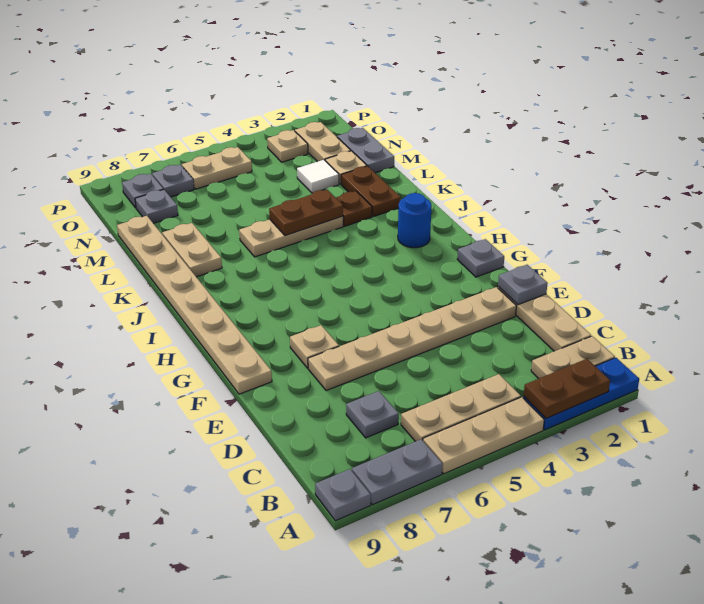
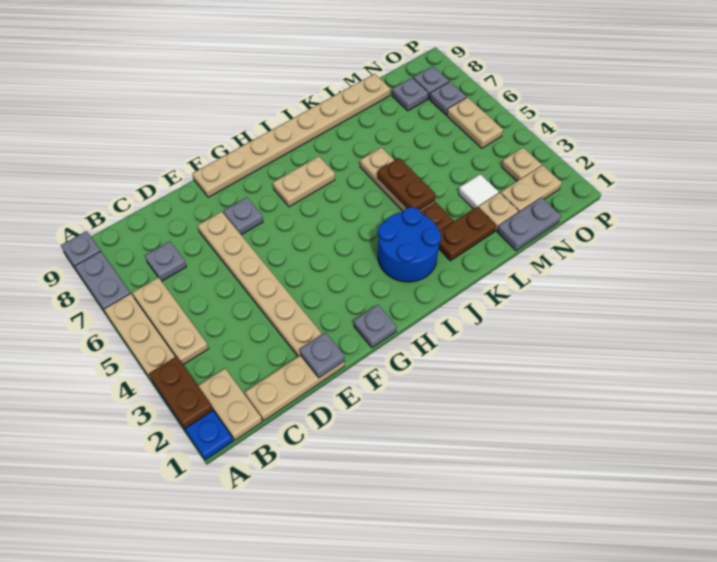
tan plate F7 level 1 -> grey plate F7 level 1
blue round brick I2 level 1 -> blue round brick I2:J3 level 1
tan plate K8:L8 level 1 -> tan plate H7:I7 level 1

